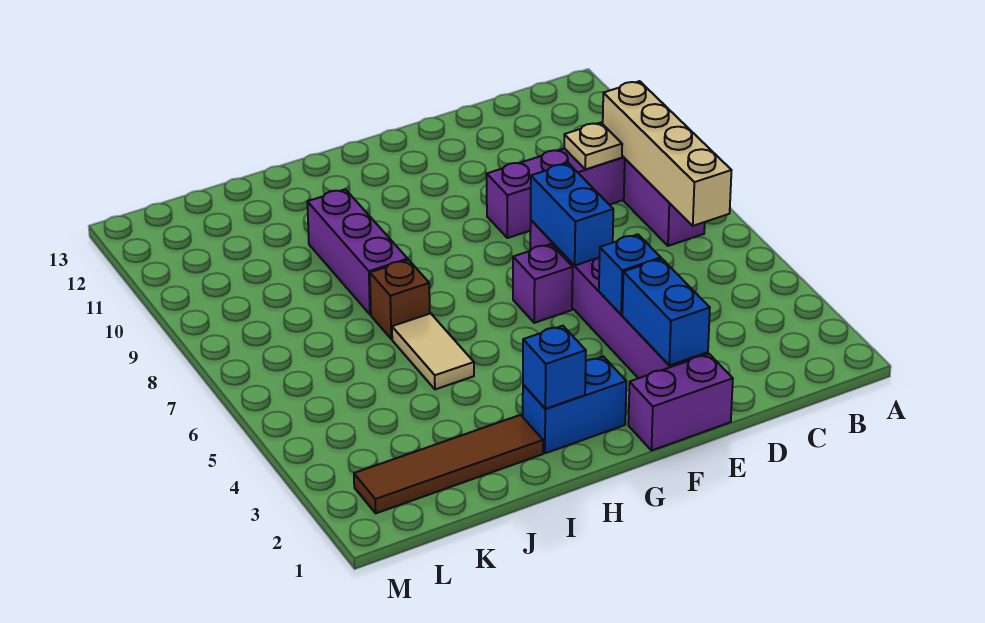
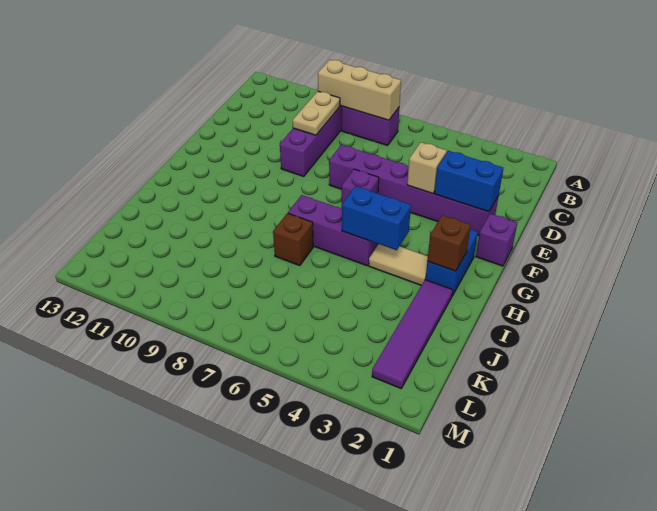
tan brick B6:B9 level 2 -> tan brick B7:B9 level 2
tan plate C9 level 2 -> tan plate C9:D9 level 2
purple brick E1:F1 level 1 -> purple brick F1 level 1
blue brick E4 level 2 -> tan brick E4 level 2
blue brick E6:E7 level 2 -> blue brick H4:H5 level 2
blue brick H2 level 2 -> brown brick H2 level 2
brown tile I2:L2 level 1 -> purple tile I2:L2 level 1
tan tile I5:I6 level 1 -> tan tile H3:H4 level 1
purple brick I8:I10 level 1 -> purple brick H5:H7 level 1

